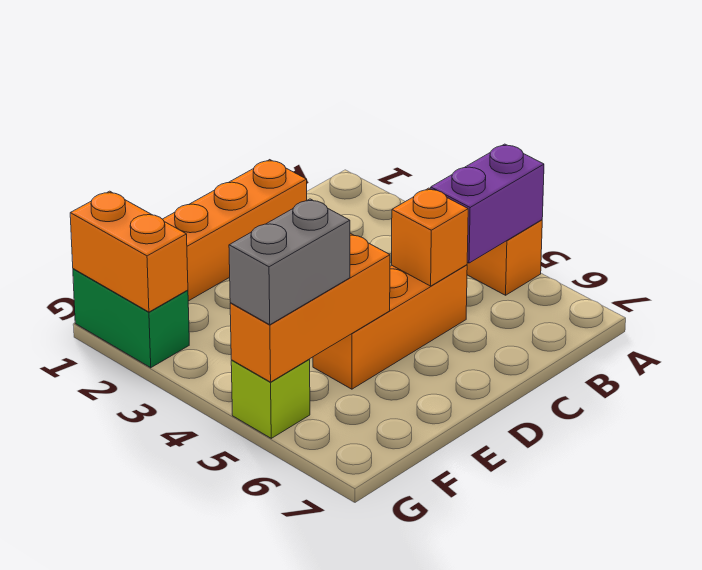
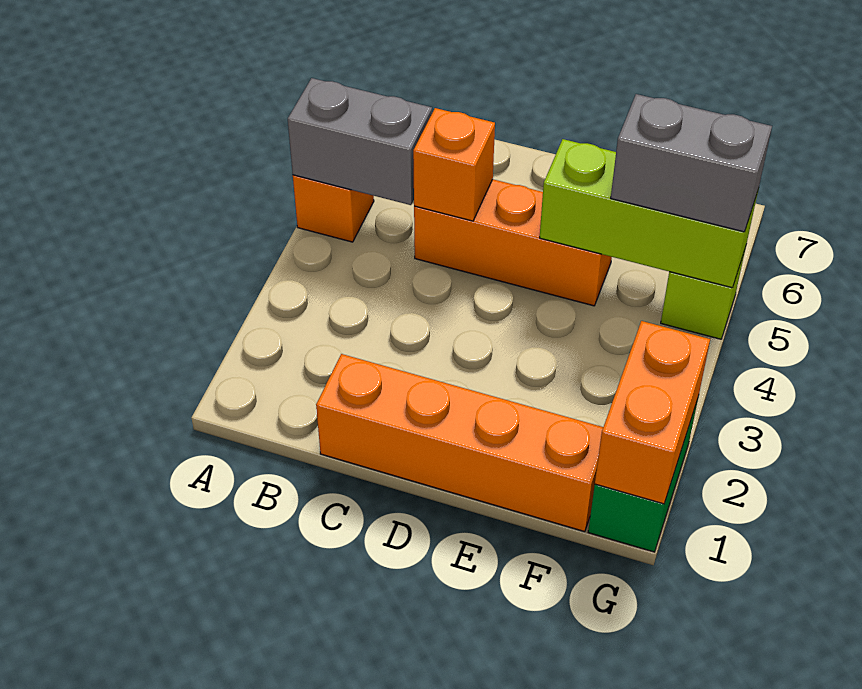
purple brick A5:B5 level 2 -> grey brick A5:B5 level 2
orange brick E5:G5 level 2 -> lime brick E5:G5 level 2

